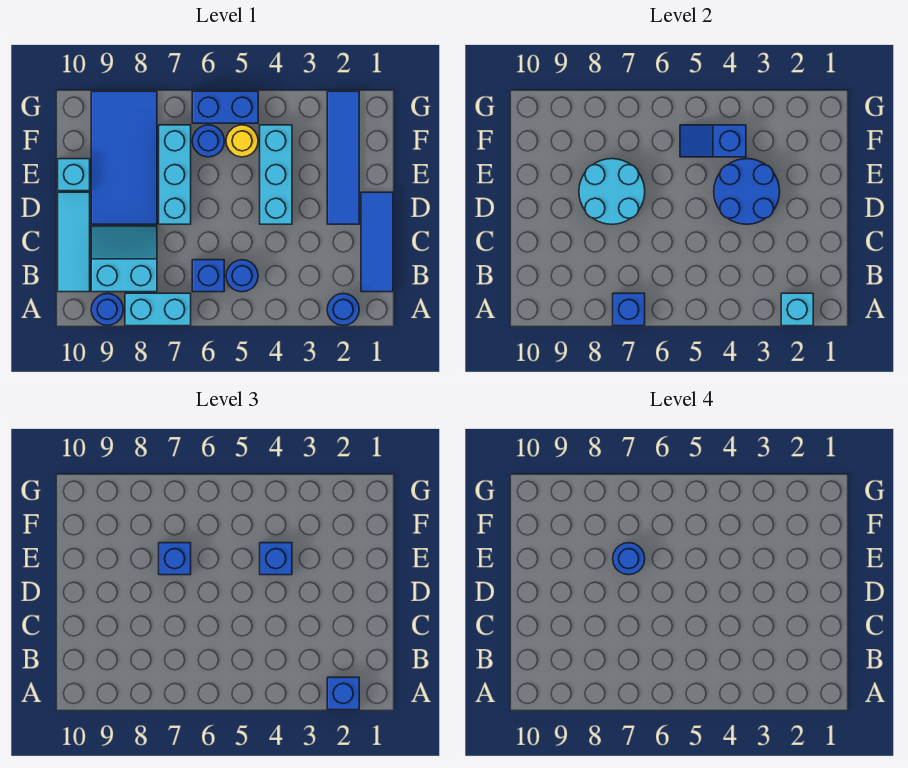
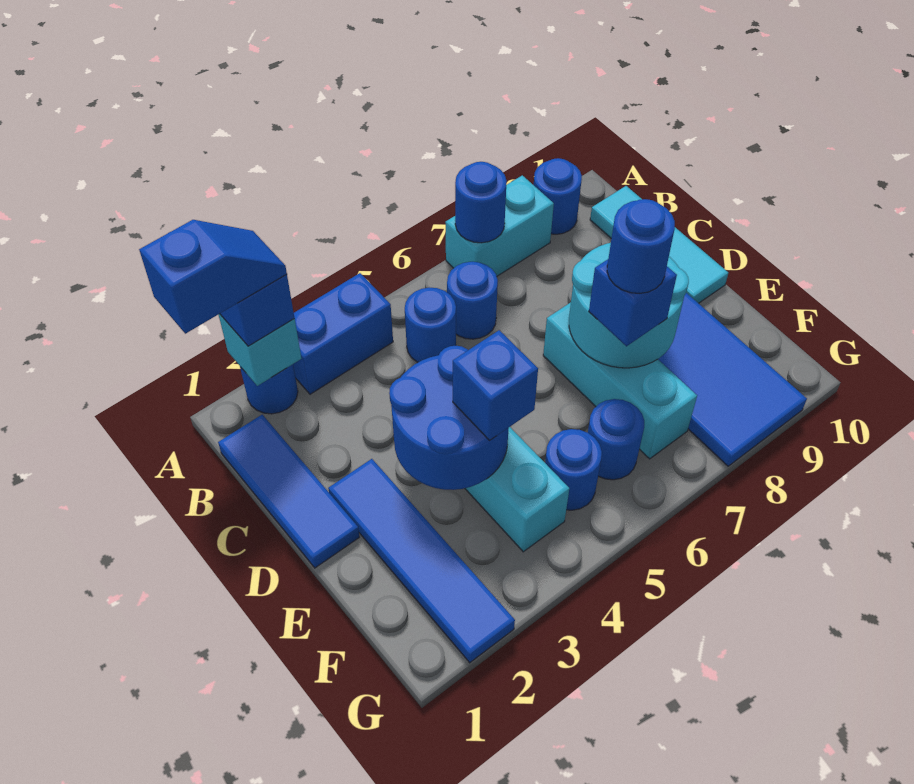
blue brick A7 level 2 -> blue round brick A7 level 2
blue brick B6 level 1 -> blue round brick B6 level 1
cyan slope B8:C9 level 1 top B -> none
cyan brick E10 level 1 -> none
blue slope F4:F5 level 2 top 4 -> blue slope A1:A2 level 4 top 1
yellow round brick F5 level 1 -> blue round brick F5 level 1
blue brick G5:G6 level 1 -> blue brick A3:A4 level 1

